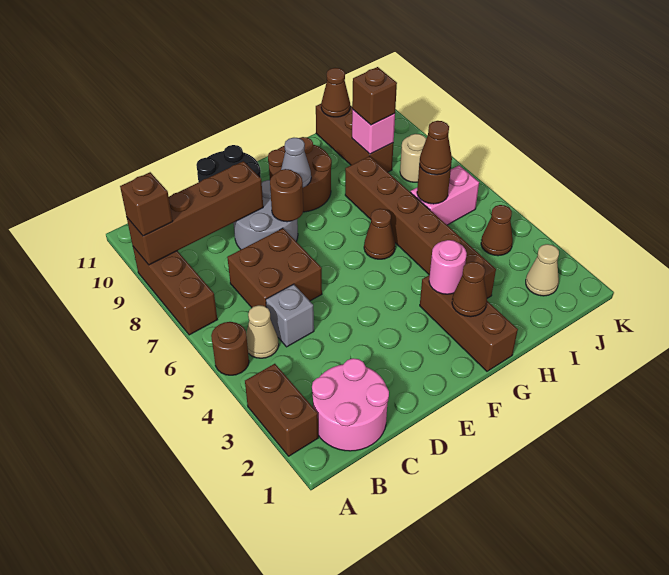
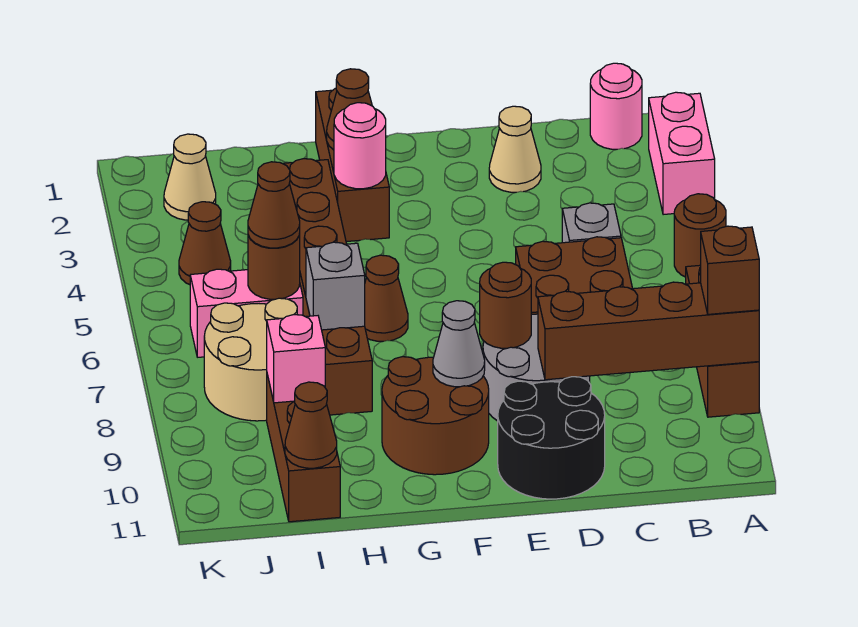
brown brick A2:A3 level 1 -> pink brick A2:A3 level 1
pink round brick B1:C2 level 1 -> pink round brick B1 level 1
tan cone B5 level 1 -> tan cone D2 level 1
none -> grey brick H7 level 2
brown brick I9 level 3 -> none
tan round brick J8 level 1 -> tan round brick I7:J8 level 1

